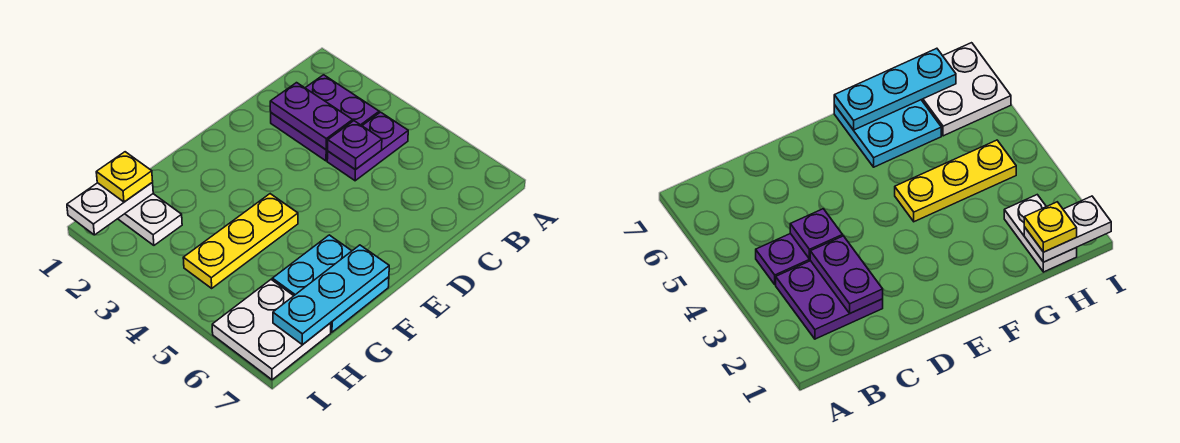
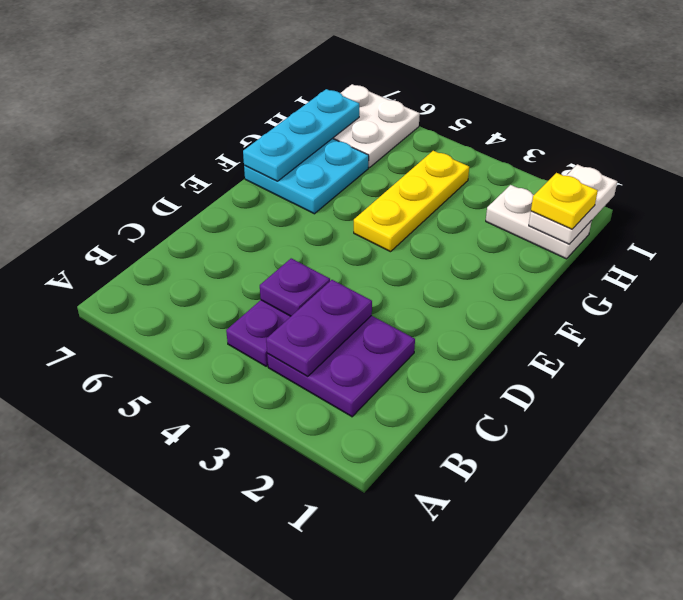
purple plate C2:C3 level 2 -> purple plate B3:C3 level 2

